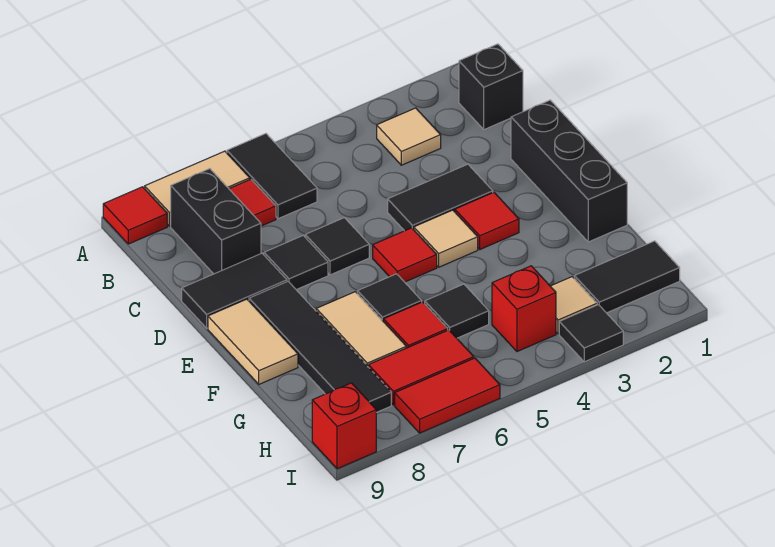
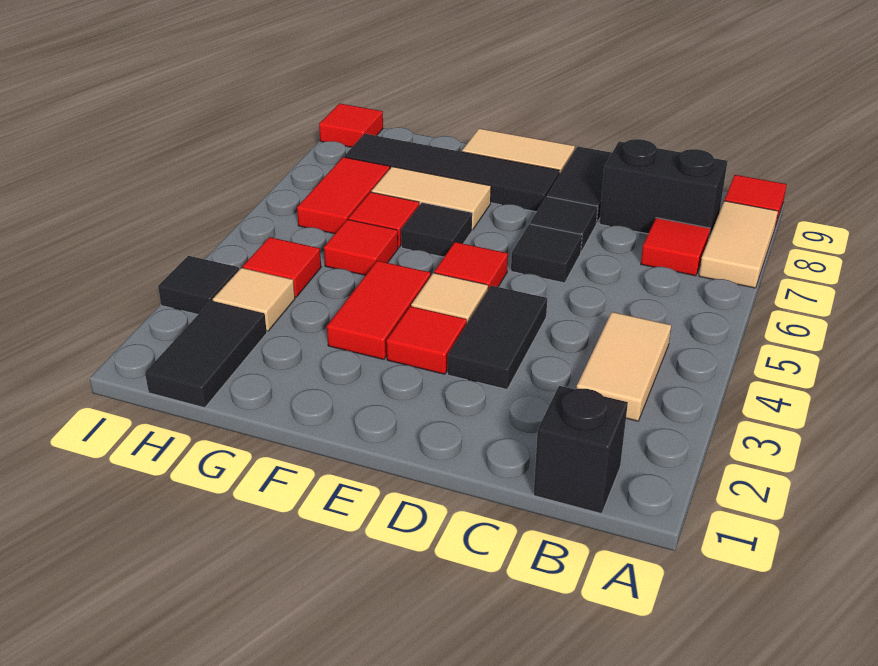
black tile A6:B6 level 1 -> none
tan tile B3 level 1 -> tan tile B3:B4 level 1
black brick D1:F1 level 1 -> none
black tile G5 level 1 -> red tile G5 level 1
red brick H4 level 1 -> red tile H4 level 1
red tile I6:I7 level 1 -> red tile F3:F4 level 1
red brick I9 level 1 -> red tile I9 level 1

